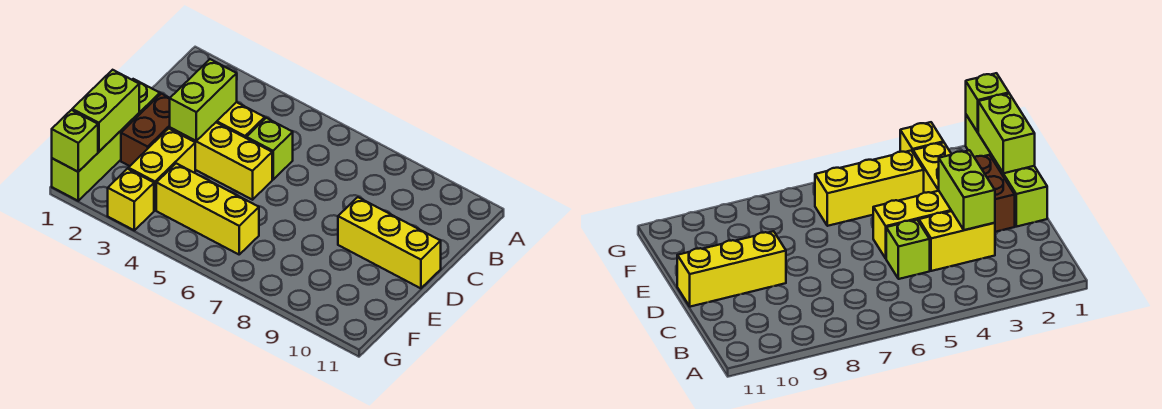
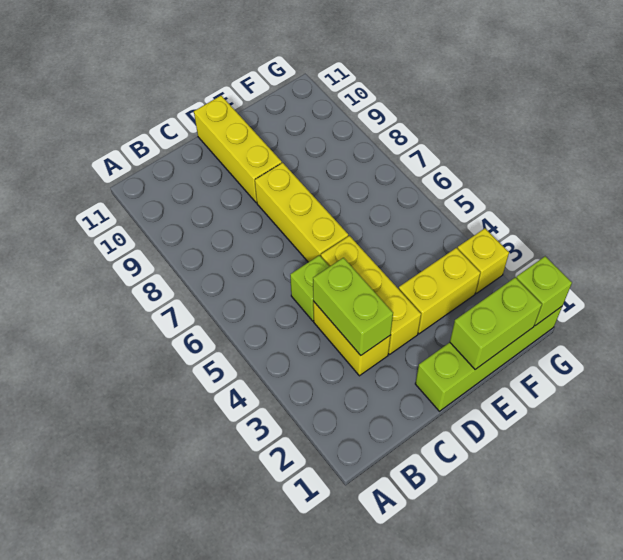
lime brick C3:D3 level 2 -> lime brick C3:C4 level 2
brown brick D2:E2 level 1 -> none
yellow brick F4:F6 level 1 -> yellow brick D6:D8 level 1

